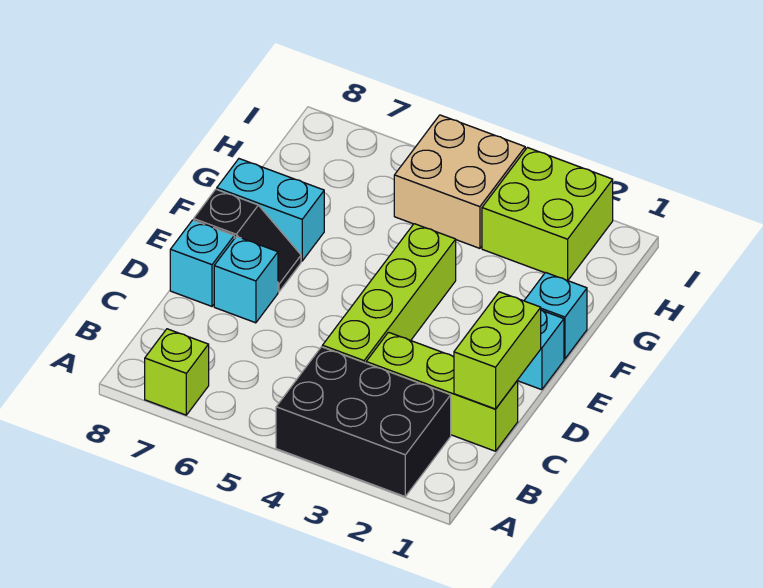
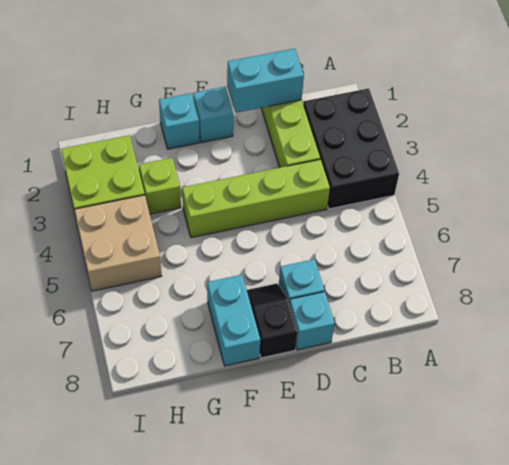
lime brick A7 level 1 -> lime brick G3 level 1
lime brick C1:D1 level 2 -> cyan brick C1:D1 level 2

